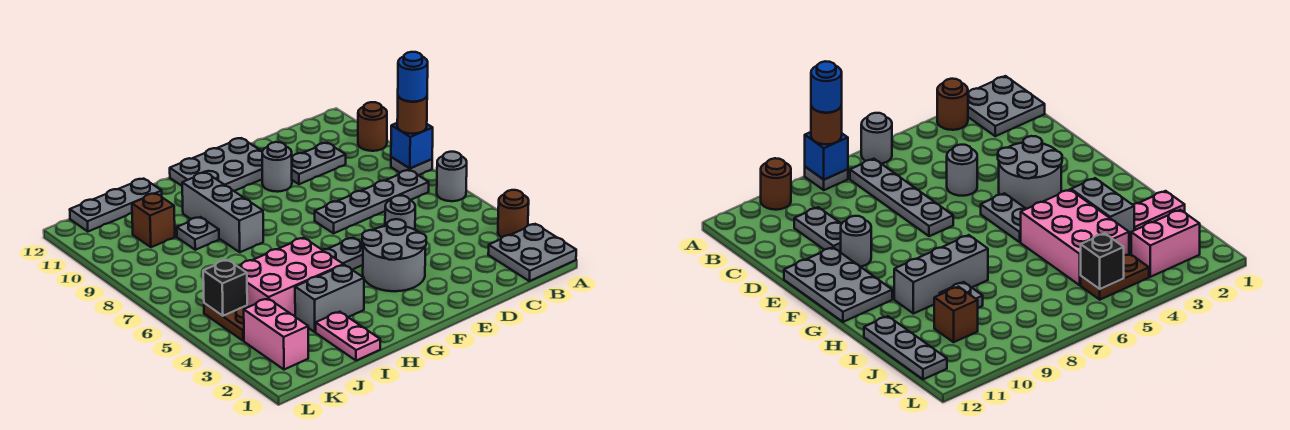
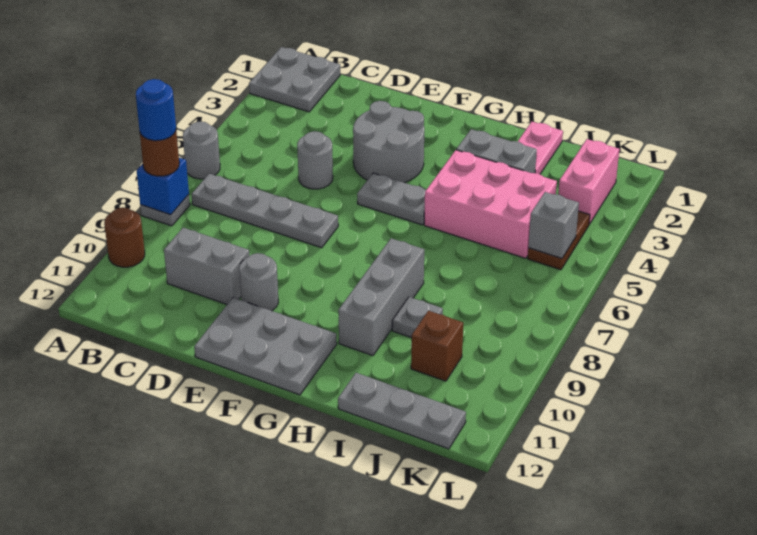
brown round brick A3 level 1 -> none
grey plate C10:D10 level 1 -> grey brick C10:D10 level 1
black brick K5 level 2 -> grey brick K5 level 2

